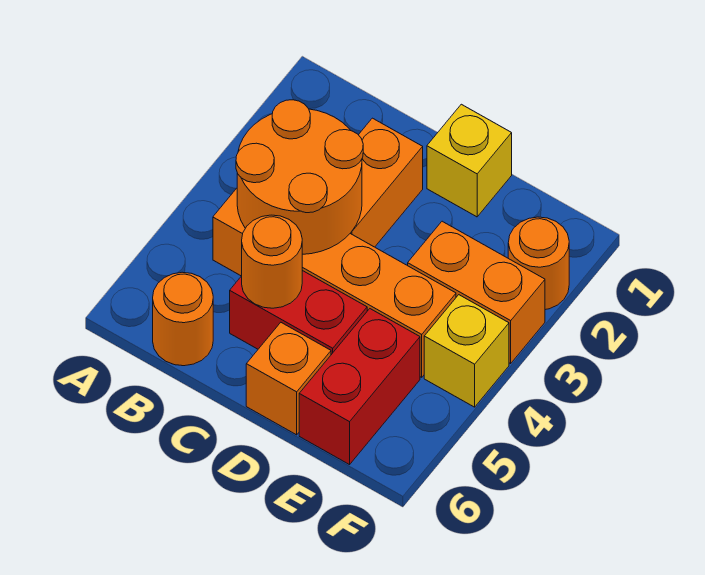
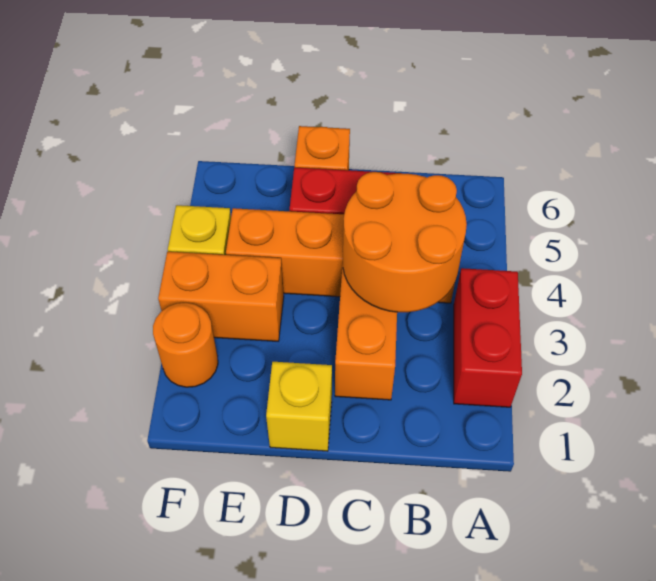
orange round brick B6 level 1 -> none
orange round brick C5 level 2 -> none
red brick E5:E6 level 1 -> red brick A2:A3 level 1

